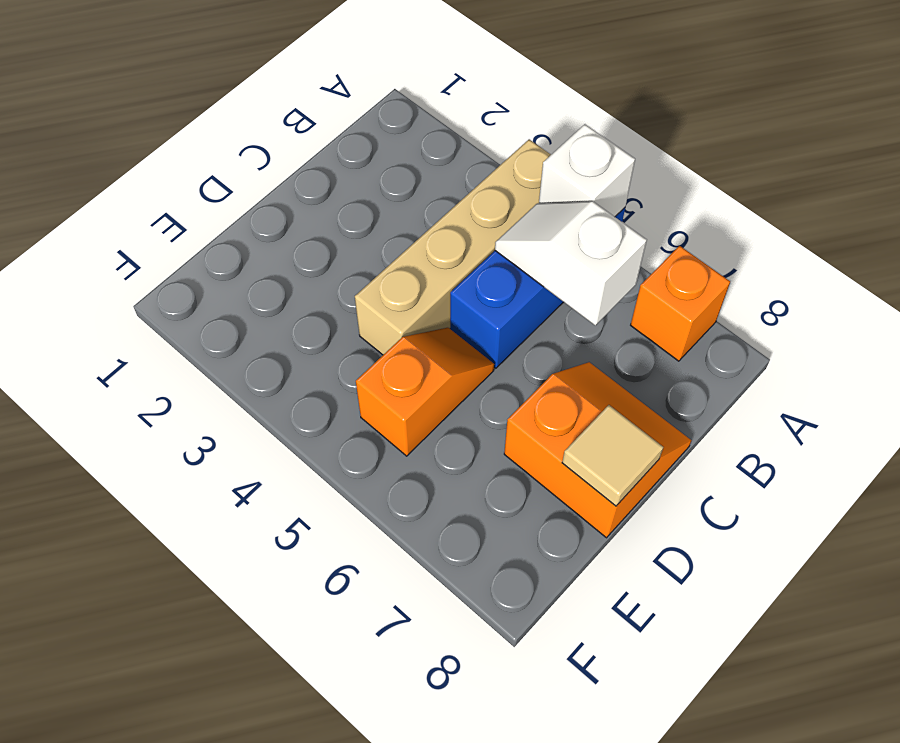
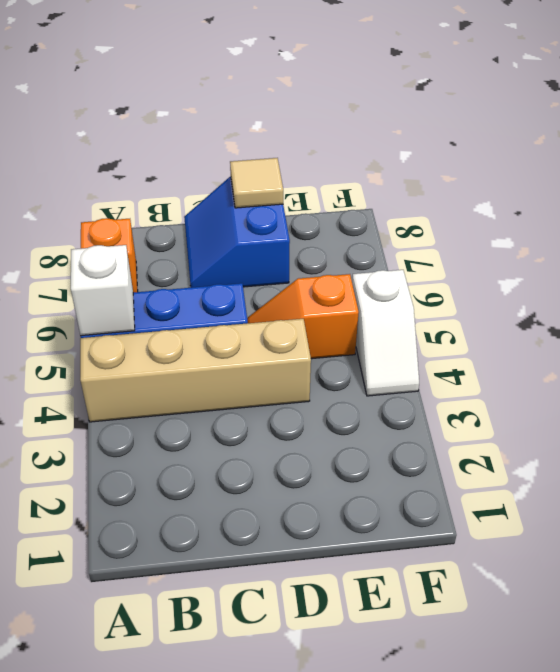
white slope B5:B6 level 2 top 6 -> white slope F4:F5 level 1 top 5
orange slope C7:D8 level 1 top D -> blue slope C7:D8 level 1 top D

